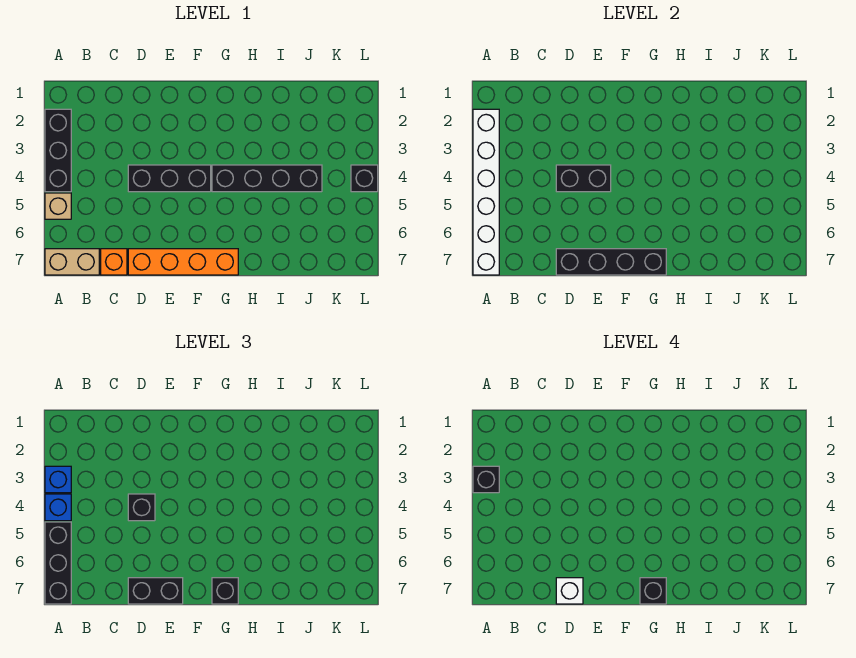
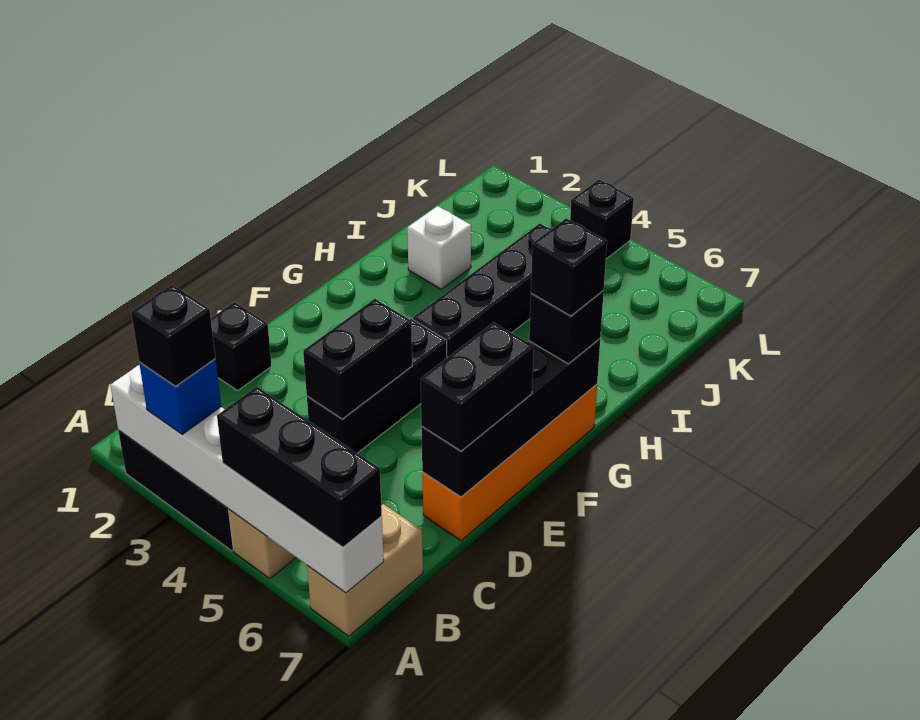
blue brick A4 level 3 -> none
orange brick C7 level 1 -> none
black brick D4 level 3 -> black brick D1 level 1
white brick D7 level 4 -> white brick I2 level 1

